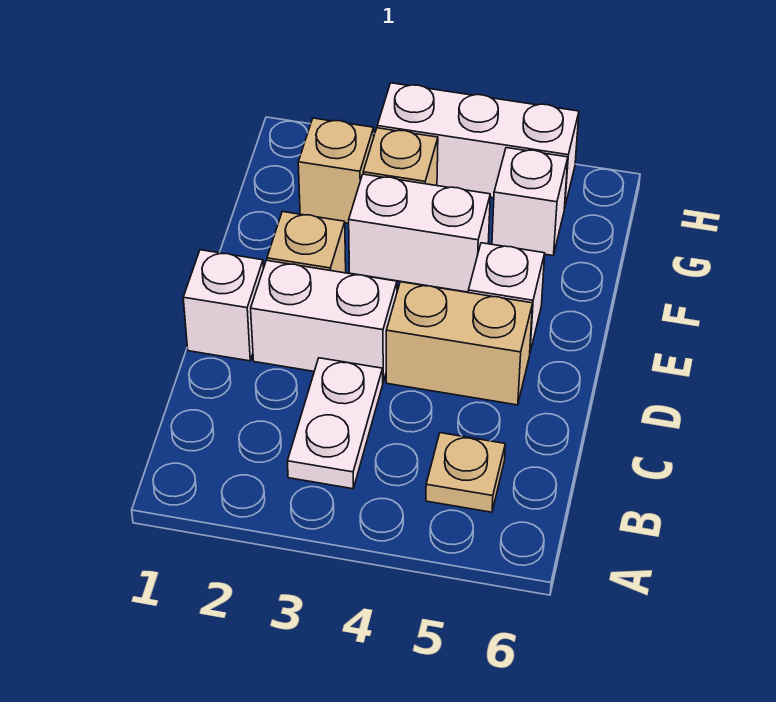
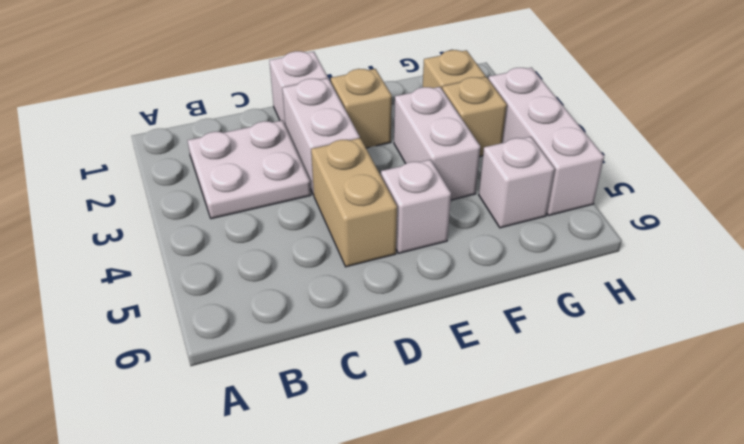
white plate B3:C3 level 1 -> white plate B2:C3 level 1
tan plate B5 level 1 -> none

